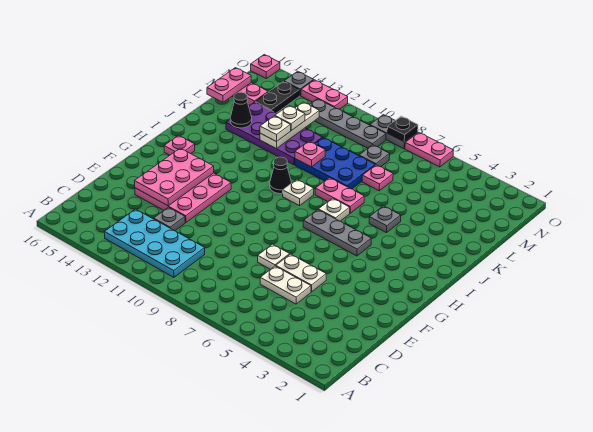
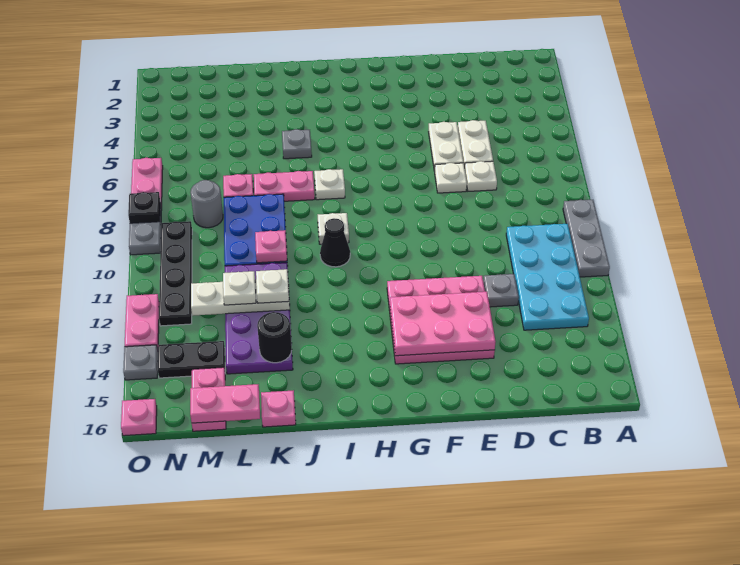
none -> white plate D7 level 1
grey plate H5:H7 level 1 -> grey plate A9:A11 level 1
pink plate H15 level 1 -> pink plate K16 level 1
pink plate J7:J8 level 1 -> pink plate J7:K7 level 1
black cone K14 level 2 -> black round brick K14 level 2
grey plate M8 level 1 -> grey round brick M8 level 1
grey plate N9:N12 level 1 -> black plate N9:N12 level 1

